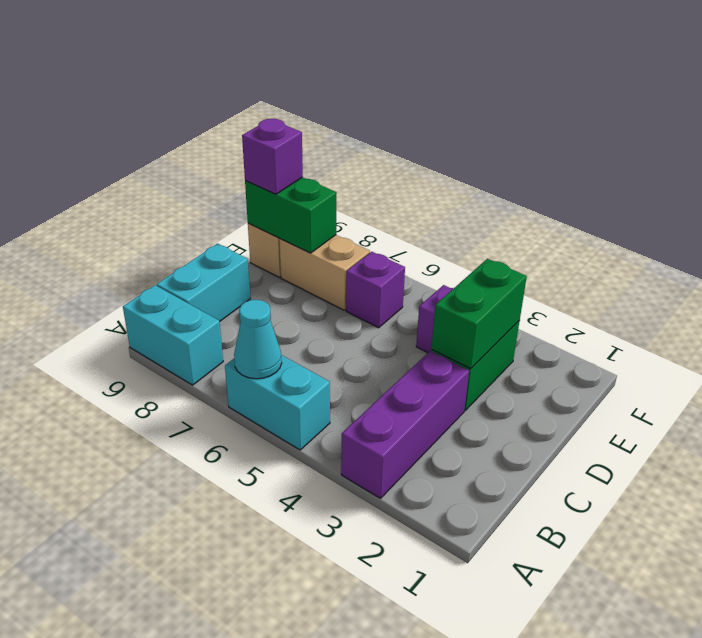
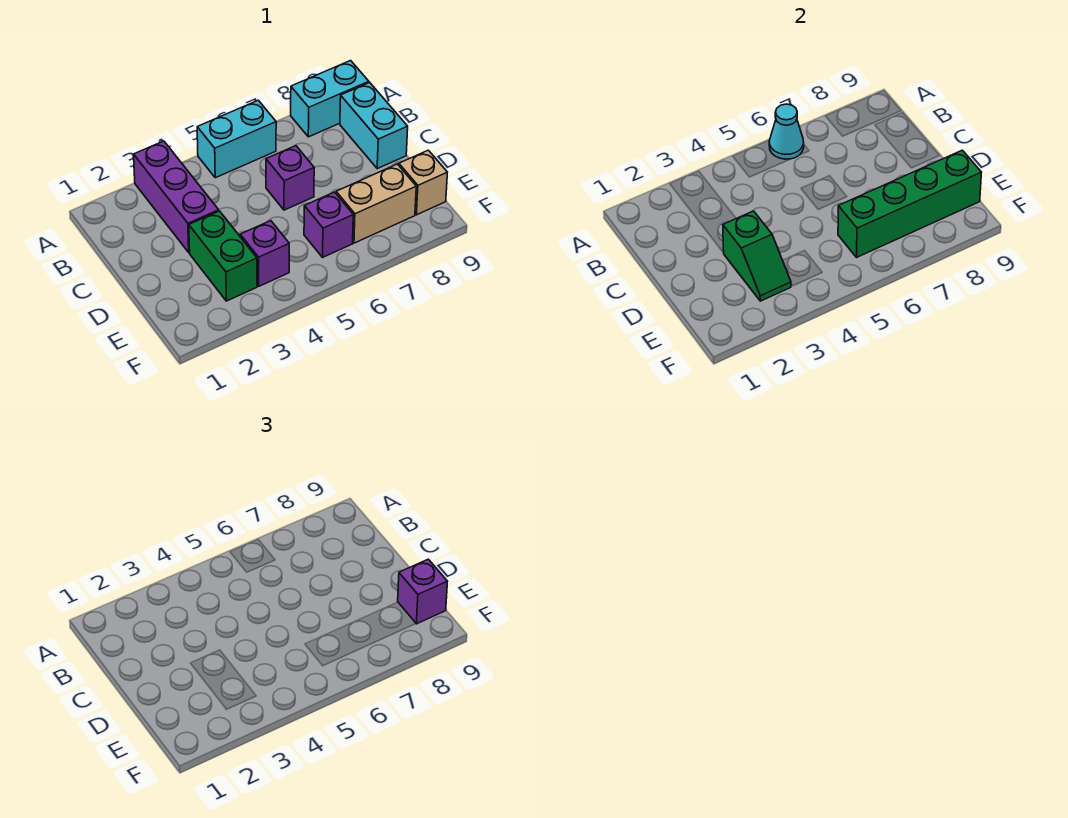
none -> purple brick C6 level 1
green brick D3:E3 level 2 -> green slope D3:E3 level 2 top D
green brick E8:E9 level 2 -> green brick E6:E9 level 2

